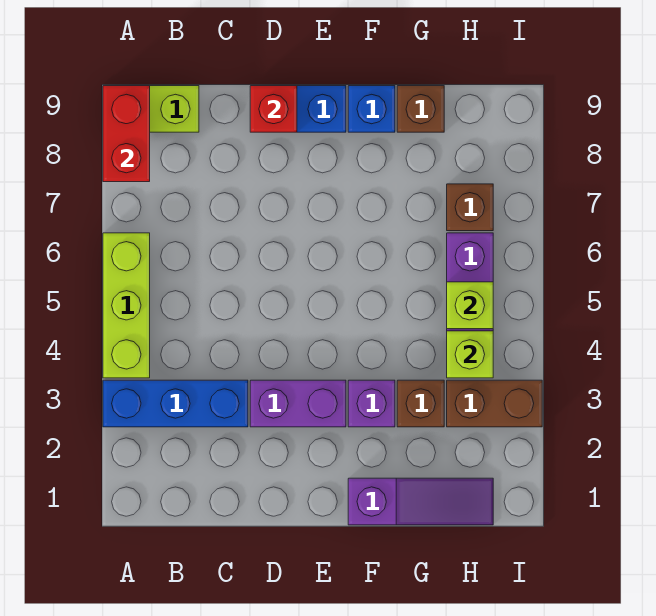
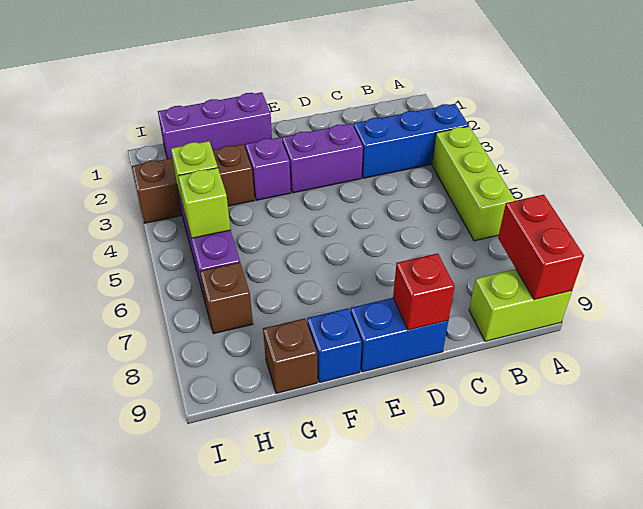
purple slope F1:H1 level 1 top F -> purple brick F1:H1 level 1

